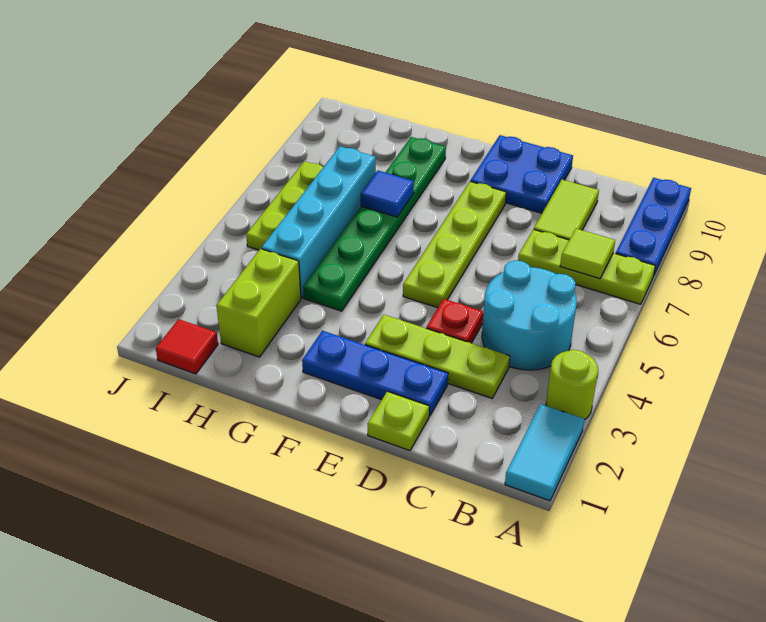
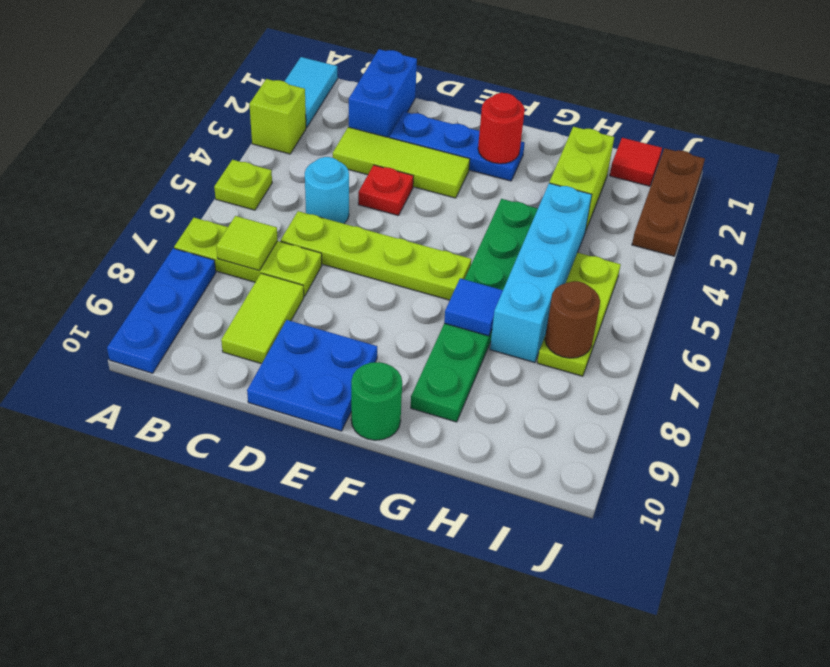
lime round brick A3 level 1 -> lime brick A3 level 1
cyan round brick B4:C5 level 1 -> cyan round brick C5 level 1
none -> blue brick C1:C2 level 1
lime plate C3:E3 level 1 -> lime tile C3:E3 level 1
lime plate D1 level 1 -> lime plate A5 level 1
lime plate E5:E8 level 1 -> lime plate C6:F6 level 1
none -> red round brick F2 level 2
none -> green round brick F10 level 1
none -> brown round brick I7 level 2
none -> brown plate J1:J3 level 1

